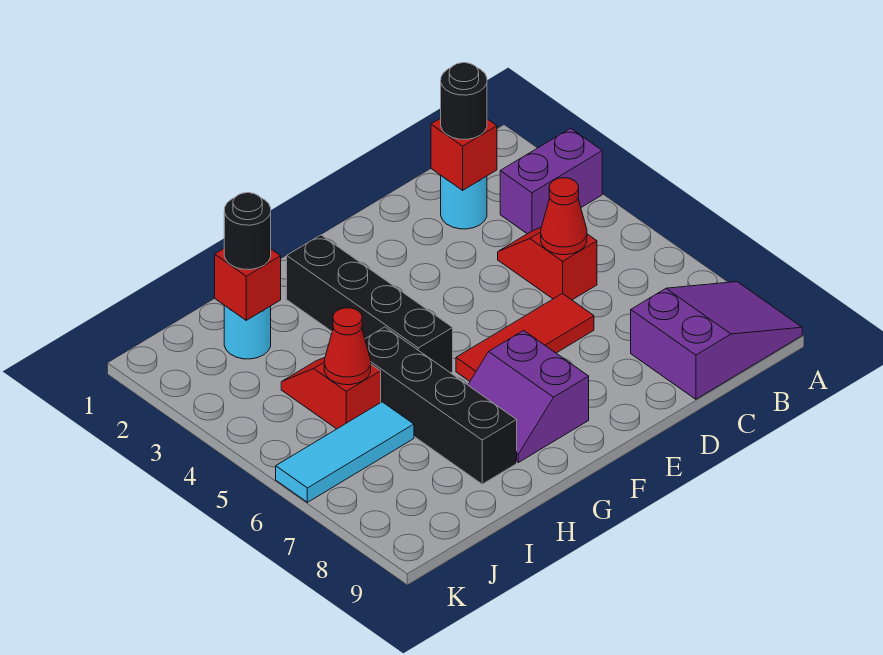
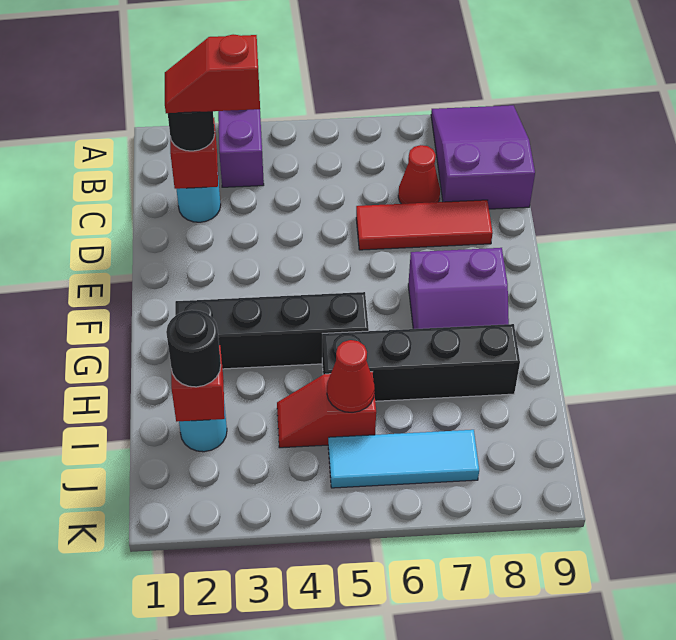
red slope C4:C5 level 1 top 5 -> red slope C2:C3 level 4 top 3
red cone C5 level 2 -> red cone C7 level 1
red tile D6:F6 level 1 -> red tile D6:D8 level 1
cyan tile I6:K6 level 1 -> cyan tile J5:J7 level 1

